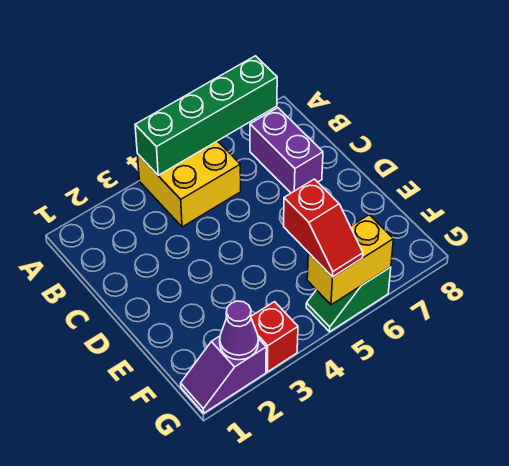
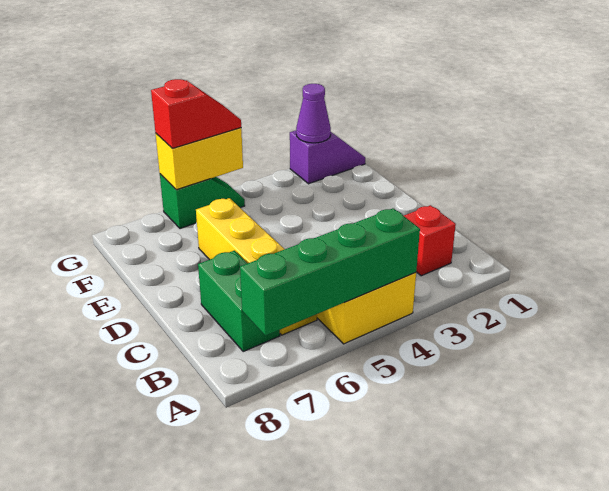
none -> yellow brick B6:E6 level 1
purple brick B7:C7 level 1 -> green brick B7:C7 level 1
red slope F5:G5 level 3 top F -> red slope G5:G6 level 3 top 6
red brick G3 level 1 -> red brick B2 level 1

